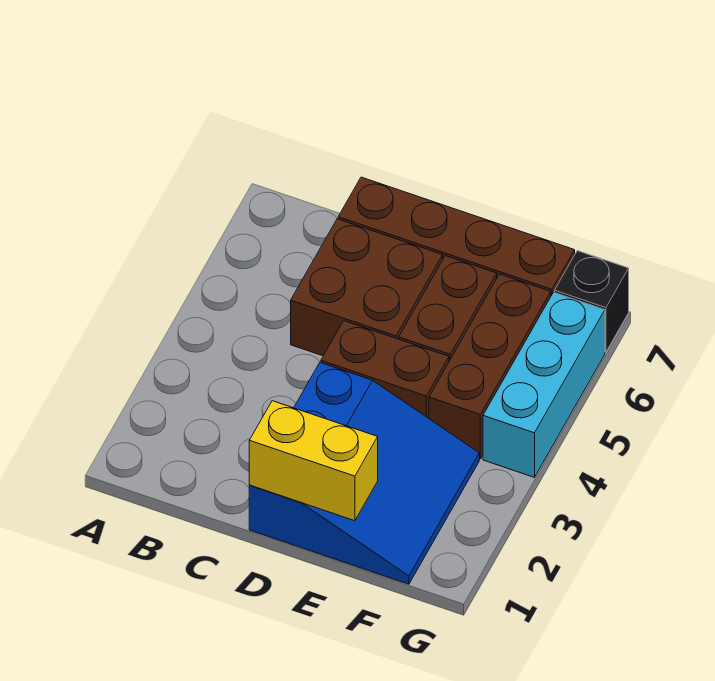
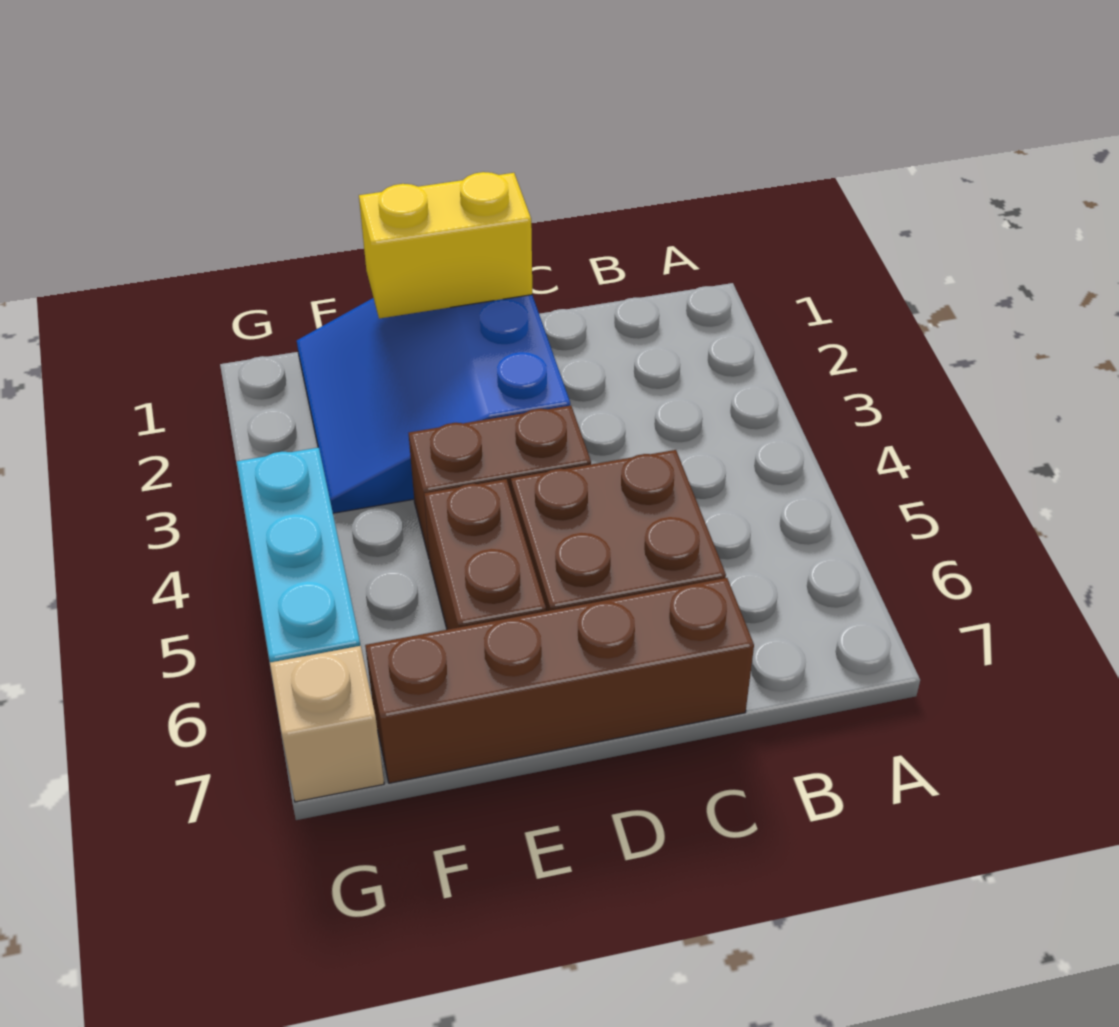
brown brick F4:F6 level 1 -> none
black brick G7 level 1 -> tan brick G7 level 1

